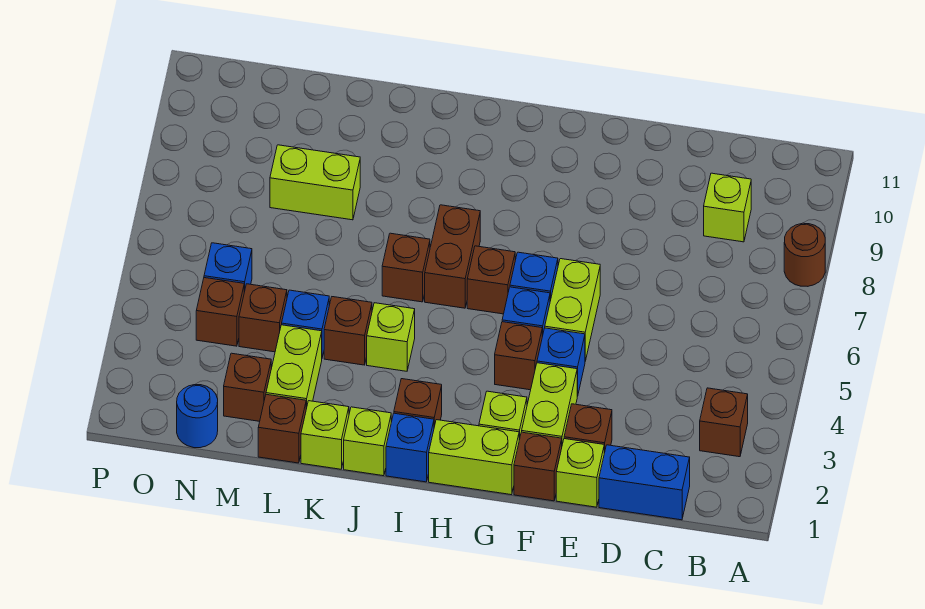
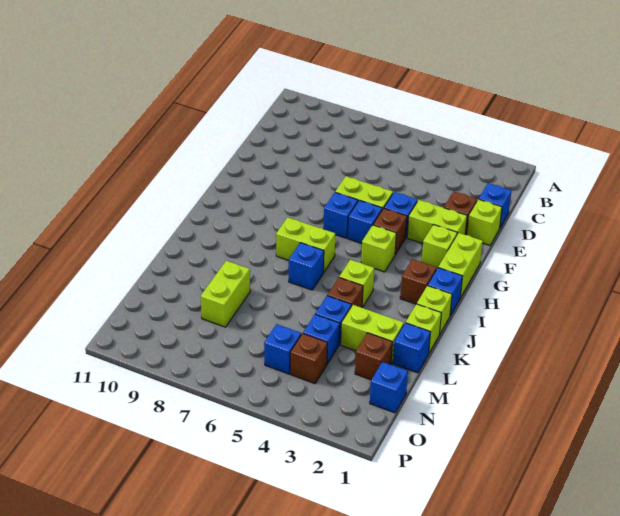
brown round brick A8 level 1 -> none
brown brick B3 level 1 -> none
blue brick C1:D1 level 1 -> blue brick D1 level 1
lime brick C9 level 1 -> lime brick H4 level 1
brown brick F1 level 1 -> none
brown brick H6 level 1 -> none
brown brick I6:I7 level 1 -> lime brick I6:I7 level 1
brown brick J6 level 1 -> blue brick J6 level 1
brown brick L1 level 1 -> blue brick L1 level 1
brown brick M4 level 1 -> blue brick M4 level 1
blue round brick N1 level 1 -> blue brick N1 level 1

